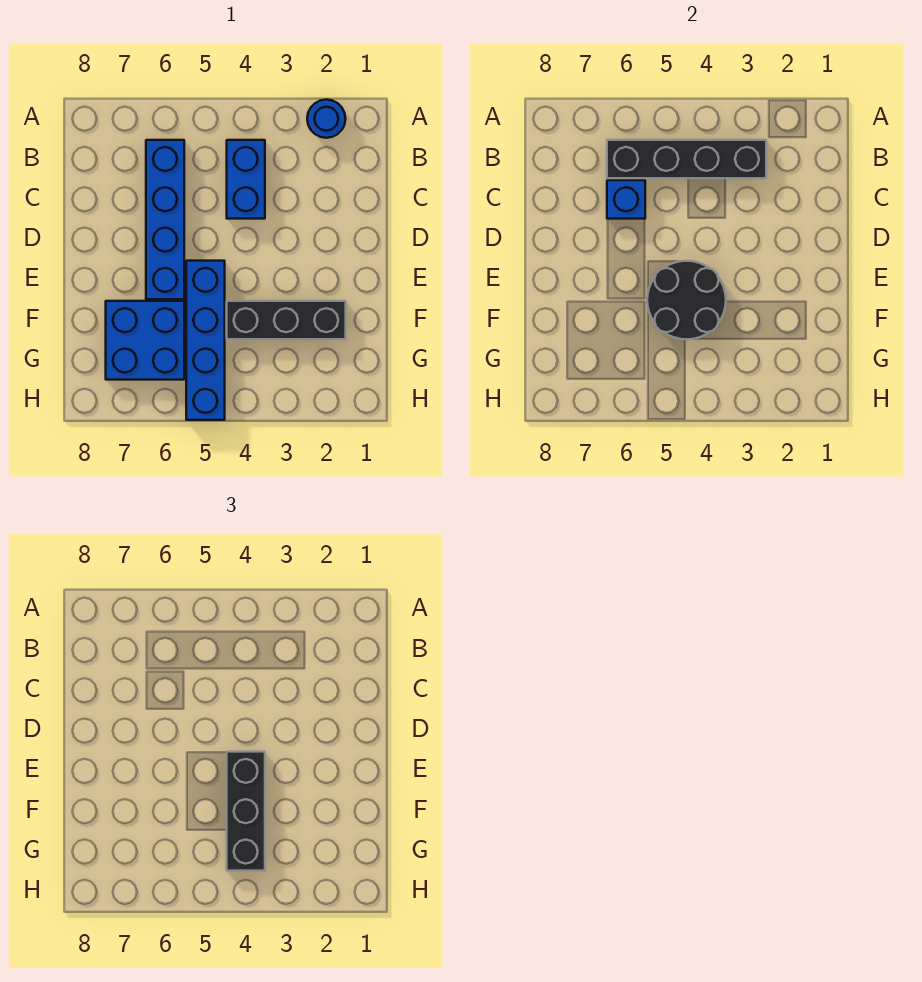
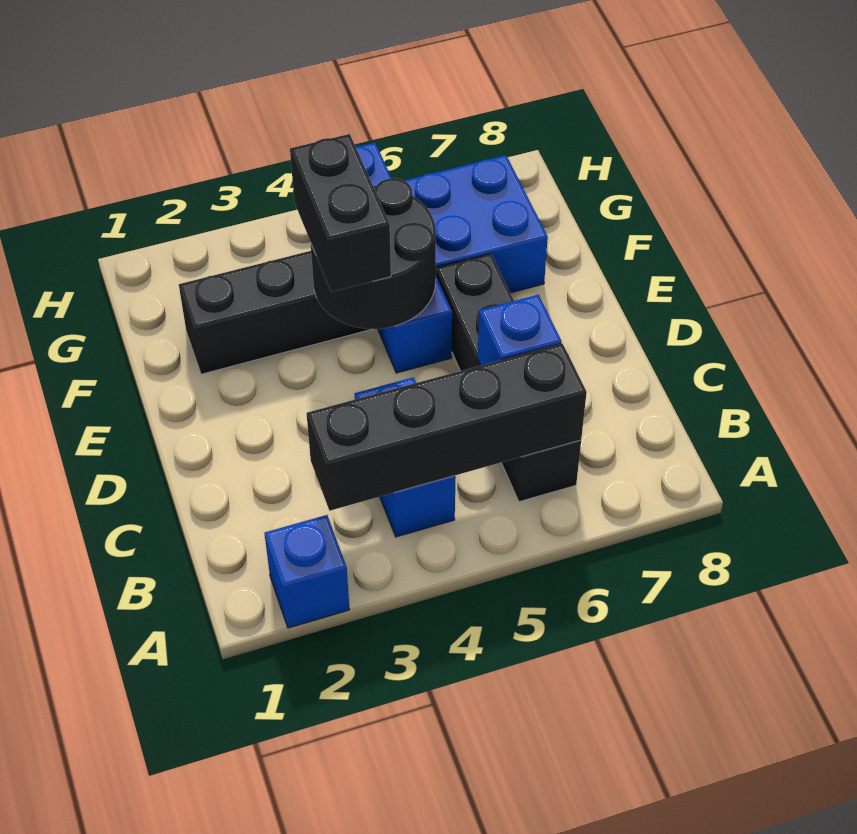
blue round brick A2 level 1 -> blue brick A2 level 1
blue brick B6:E6 level 1 -> black brick B6:E6 level 1
black brick E4:G4 level 3 -> black brick E4:F4 level 3

